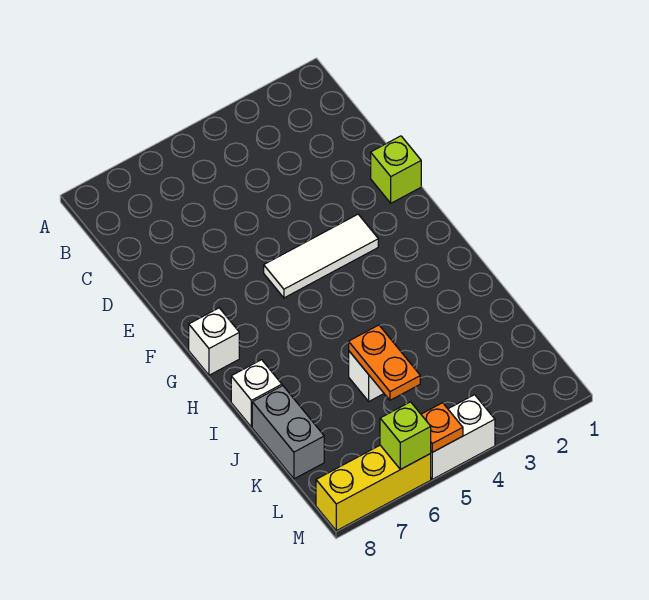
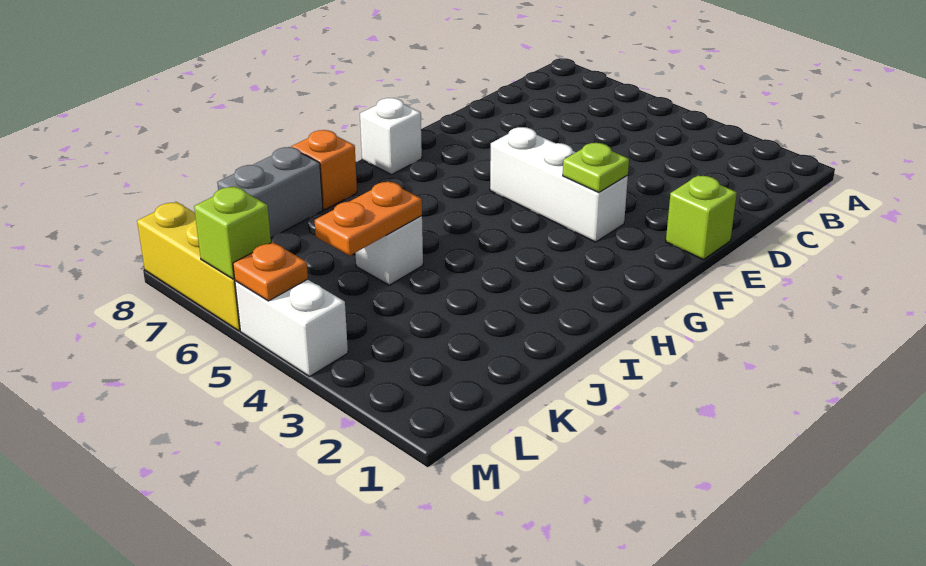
white tile F3:F5 level 1 -> white brick F3:F5 level 1
none -> lime plate F3 level 2
white brick I8 level 1 -> orange brick I8 level 1

